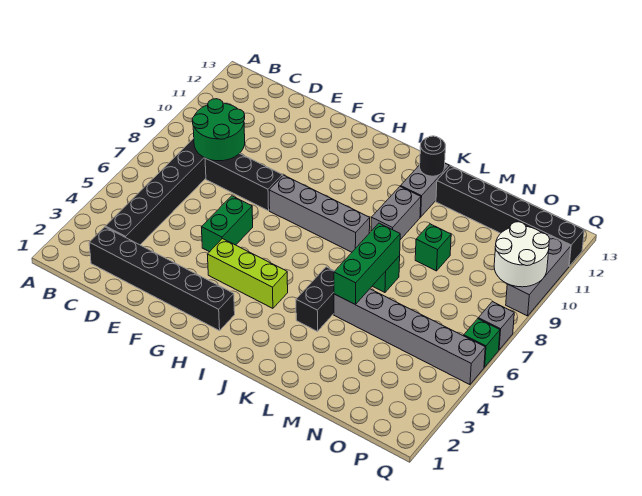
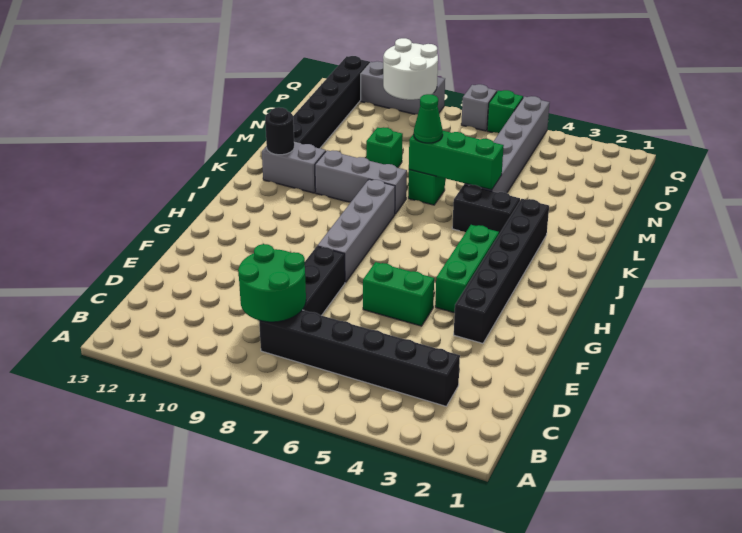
black brick C2:H2 level 1 -> black brick F3:K3 level 1
lime brick G4:I4 level 1 -> green brick G4:I4 level 1
grey brick K9:K10 level 1 -> grey brick K8:K10 level 1
none -> green cone L7 level 3

